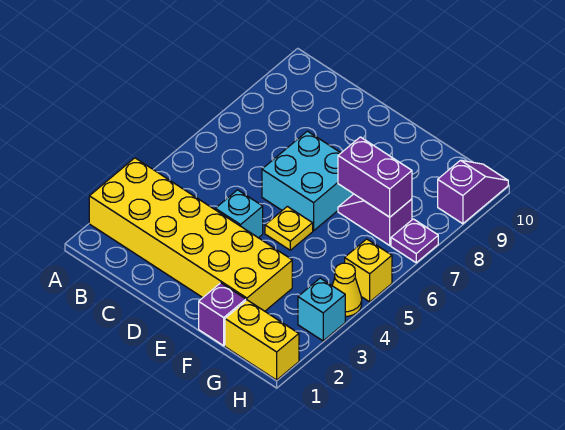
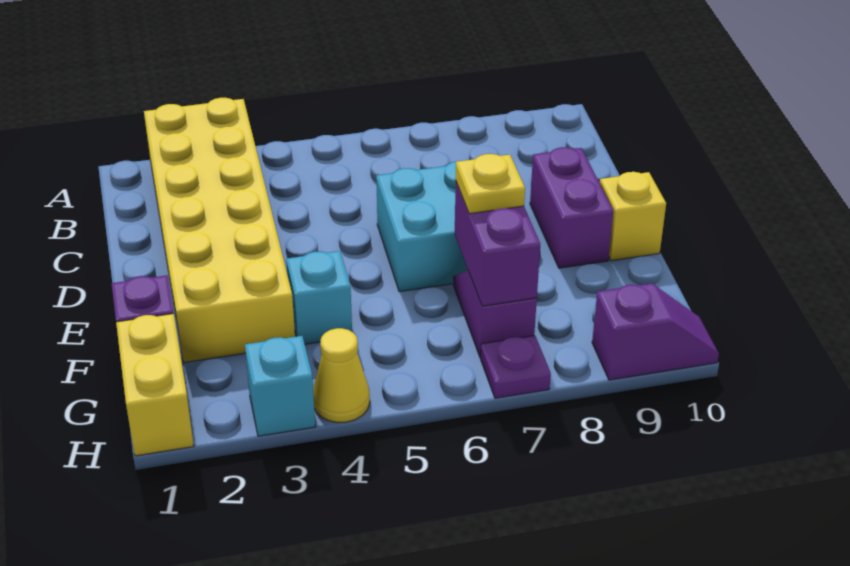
cyan brick D4 level 1 -> cyan brick F4 level 1
none -> purple brick D9:E9 level 1
yellow plate E5 level 1 -> yellow plate F7 level 3
yellow brick H5 level 1 -> yellow brick E10 level 1

